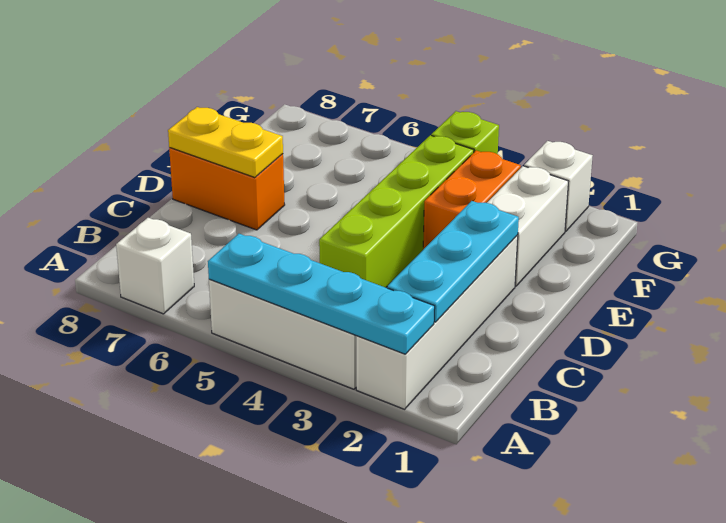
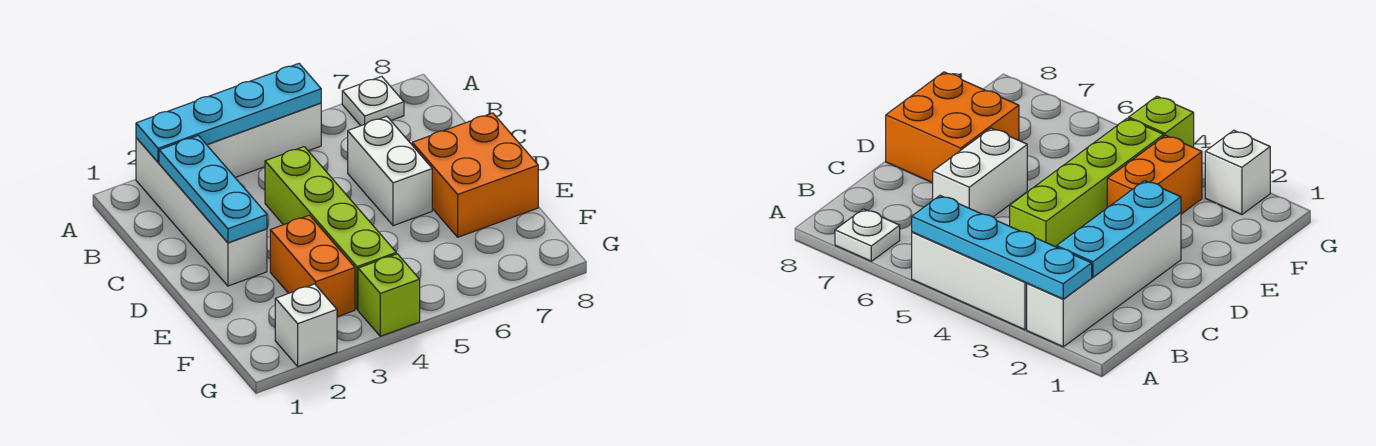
white brick A7 level 1 -> white plate A7 level 1
orange brick D7:D8 level 1 -> orange brick D7:E8 level 1
yellow plate D7:D8 level 2 -> none
white brick E2:F2 level 1 -> white brick C6:D6 level 1

